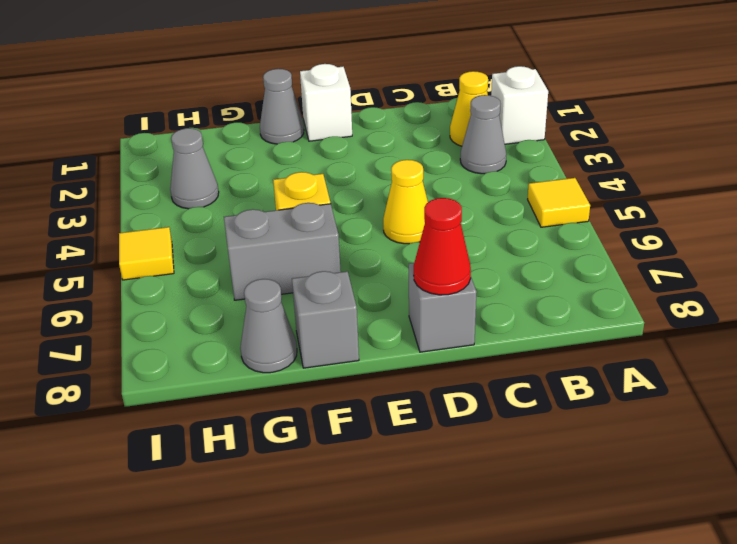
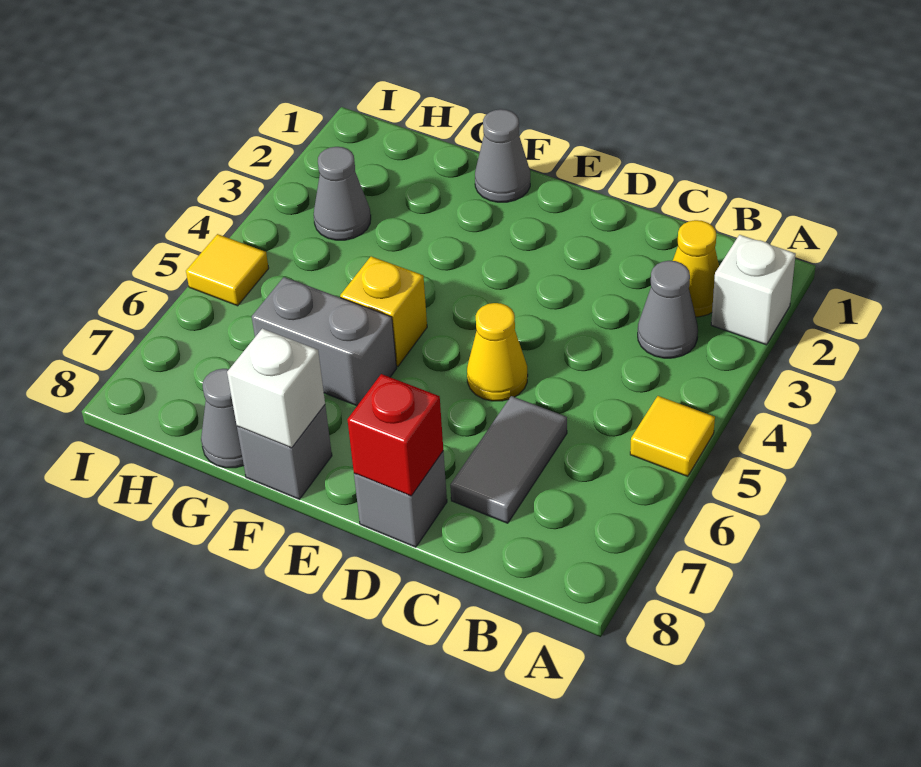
none -> grey tile C6:C7 level 1
red cone D8 level 2 -> red brick D8 level 2
white brick E1 level 1 -> white brick F8 level 2

